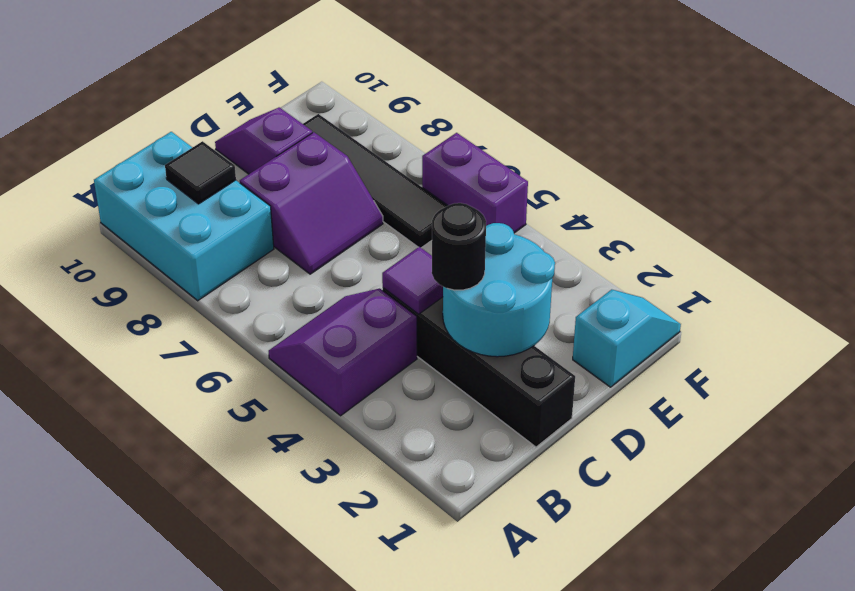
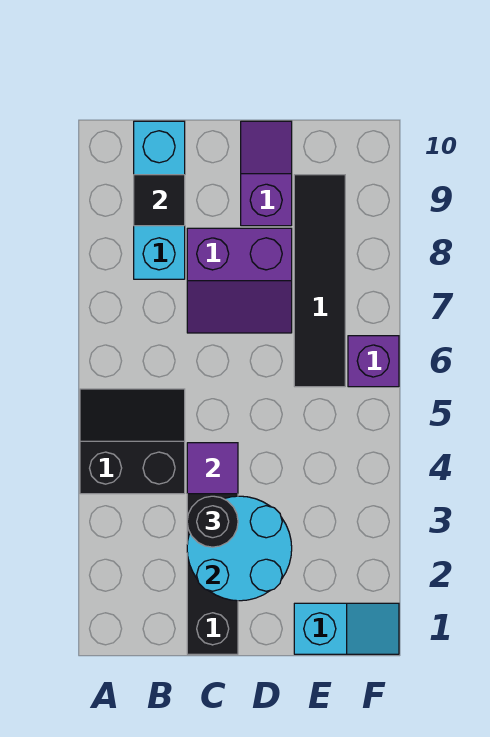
purple slope A4:B5 level 1 top 4 -> black slope A4:B5 level 1 top 4
cyan brick A8:B10 level 1 -> cyan brick B8:B10 level 1
purple brick F5:F6 level 1 -> purple brick F6 level 1

